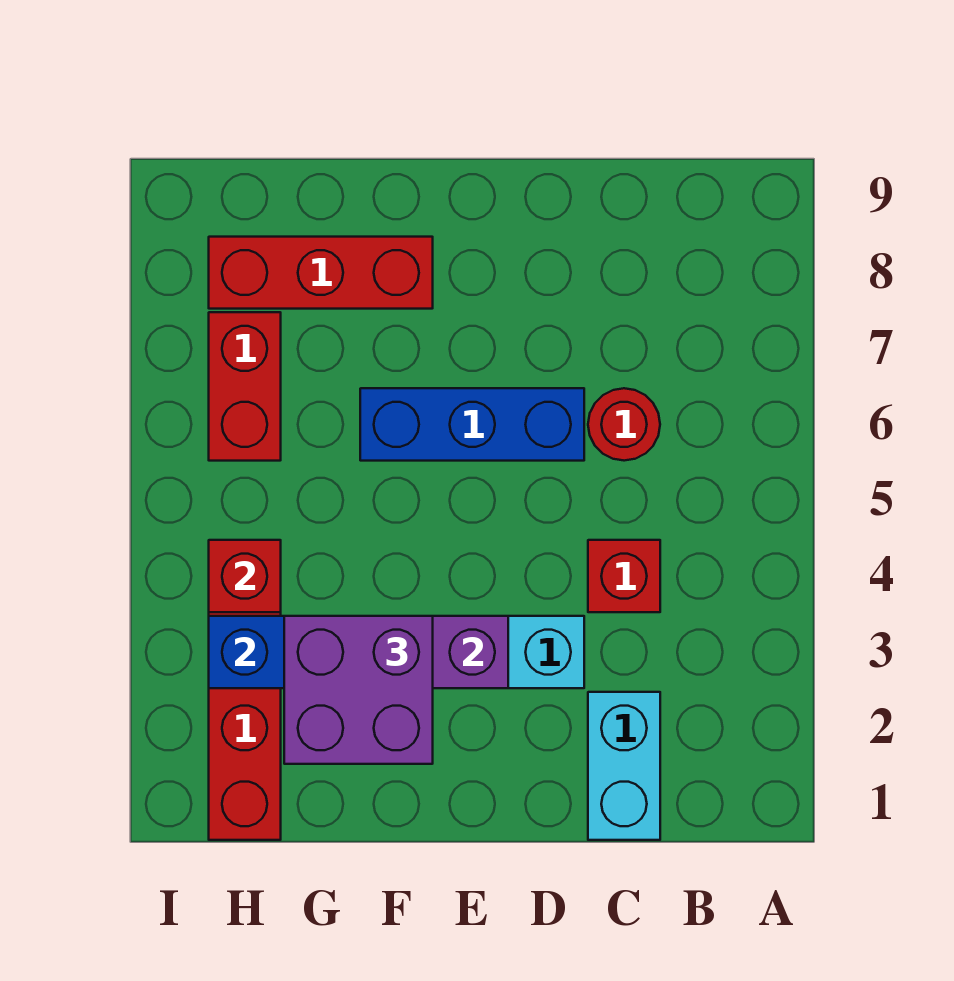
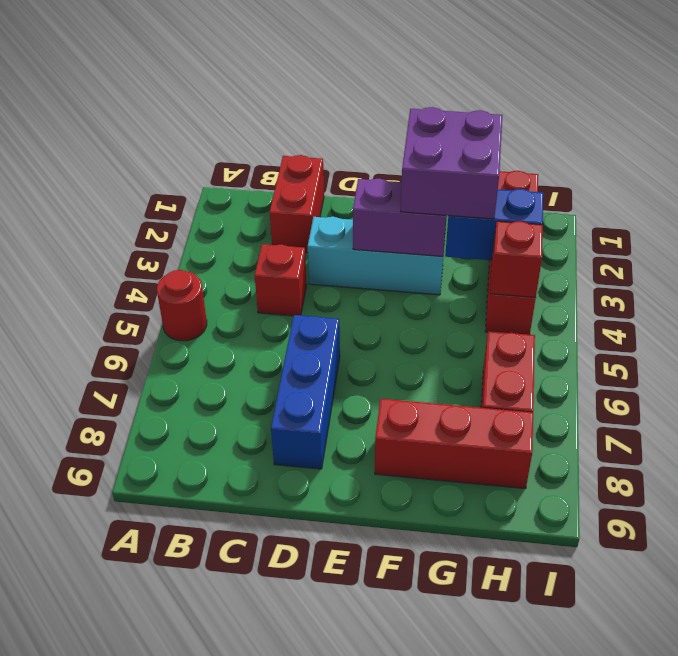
cyan brick C1:C2 level 1 -> red brick C1:C2 level 1
red round brick C6 level 1 -> red round brick A5 level 1
blue brick D6:F6 level 1 -> blue brick D6:D8 level 1

